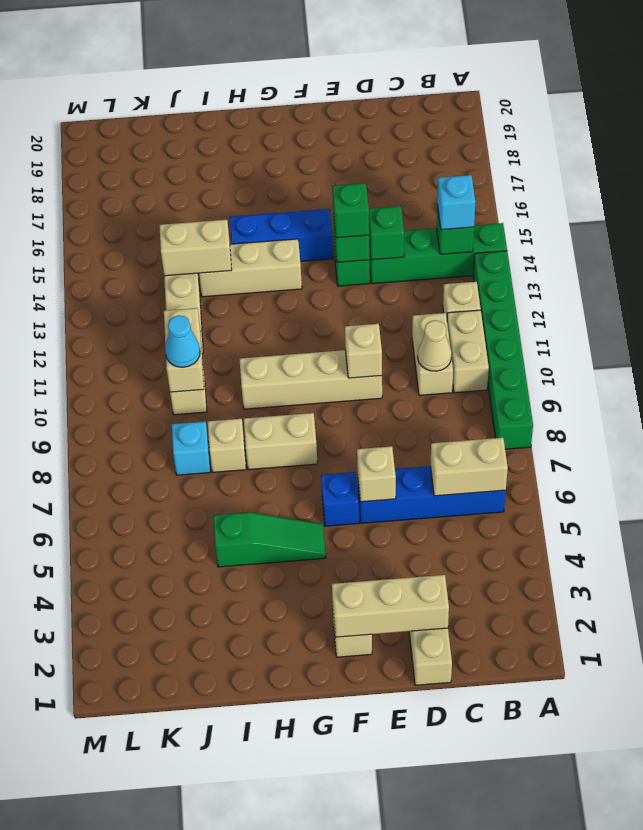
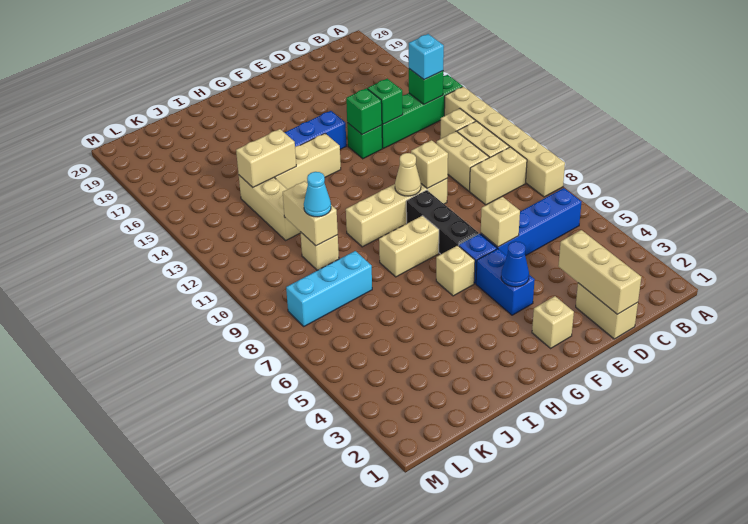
green brick A8:A13 level 1 -> tan brick A8:A13 level 1
tan brick B6:C6 level 2 -> tan brick B9:C9 level 1
tan cone C10 level 2 -> tan cone F10 level 2
tan brick D2:F2 level 2 -> tan brick D1:D3 level 2
green brick E14 level 3 -> none
none -> blue brick F4:F5 level 1
none -> blue cone F4 level 2
none -> black brick F7:F9 level 1
green slope G5:I5 level 1 top I -> none
tan brick I8 level 1 -> tan brick G6 level 1
cyan brick J8 level 1 -> cyan brick J8:L8 level 1

